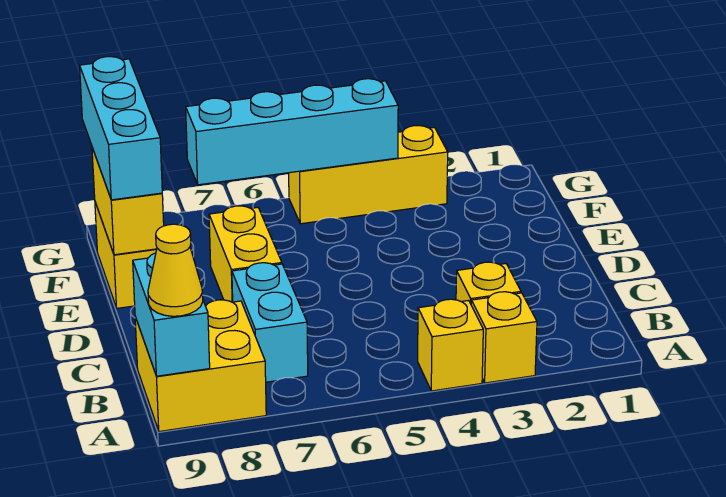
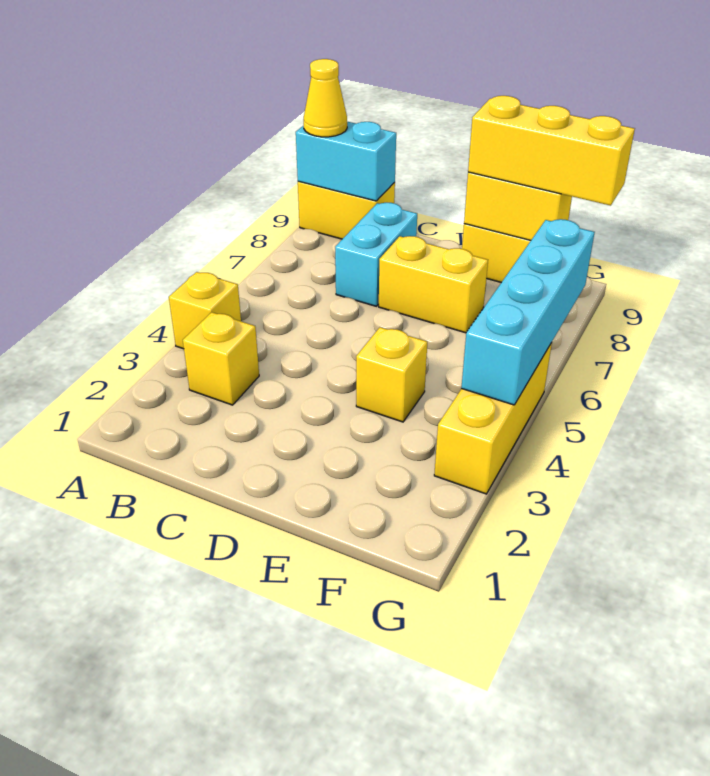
yellow brick A3 level 1 -> yellow brick E4 level 1
yellow brick A8:B9 level 1 -> yellow brick A9:B9 level 1
cyan brick B7:C7 level 1 -> cyan brick C7:C8 level 1
cyan brick E9:G9 level 3 -> yellow brick E9:G9 level 3

